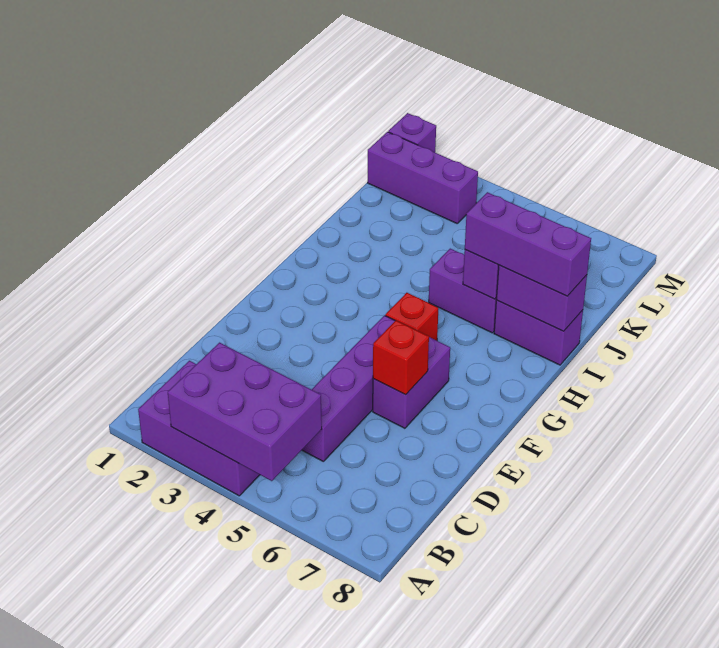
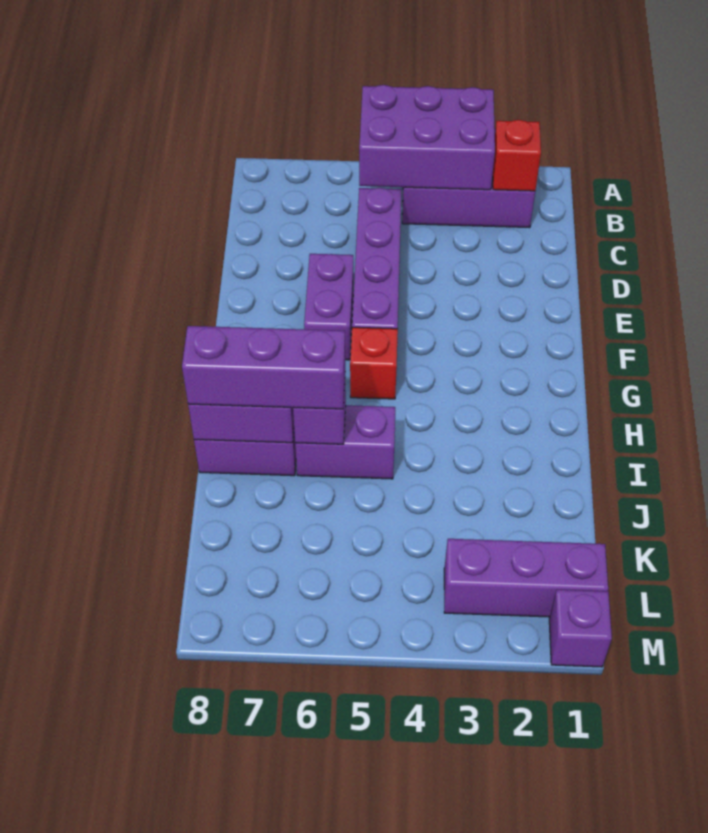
red brick E6 level 2 -> red brick B2 level 2

